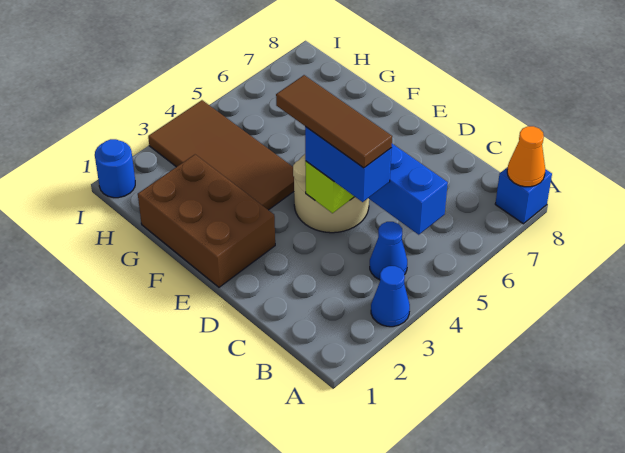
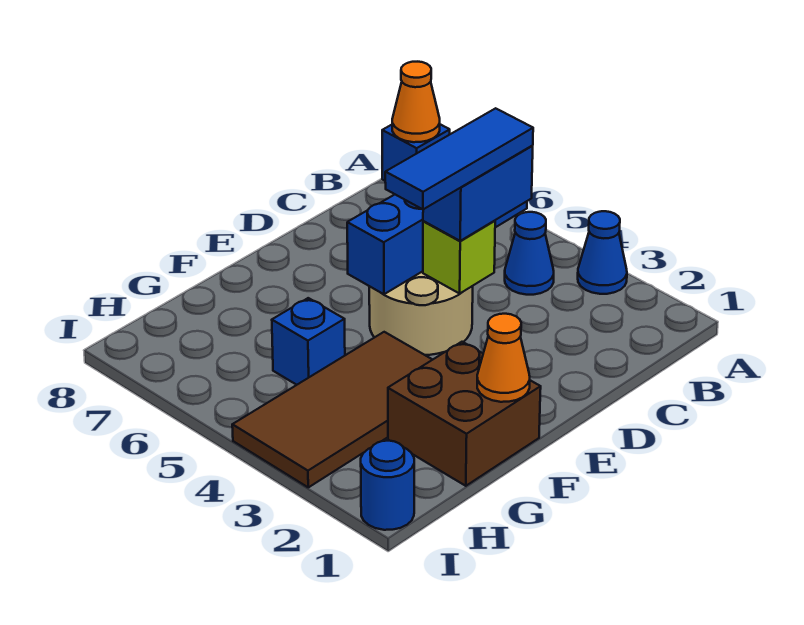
brown tile C4:E4 level 4 -> blue tile C4:E4 level 4
brown brick E1:G2 level 1 -> brown brick F1:G2 level 1
none -> orange cone F1 level 2
none -> blue brick G5 level 1

